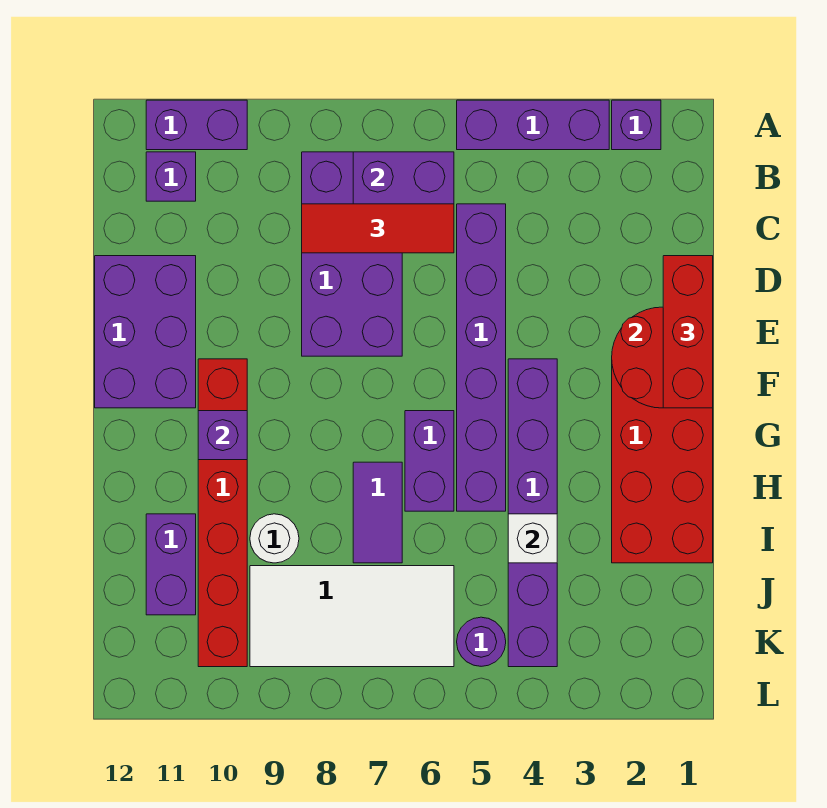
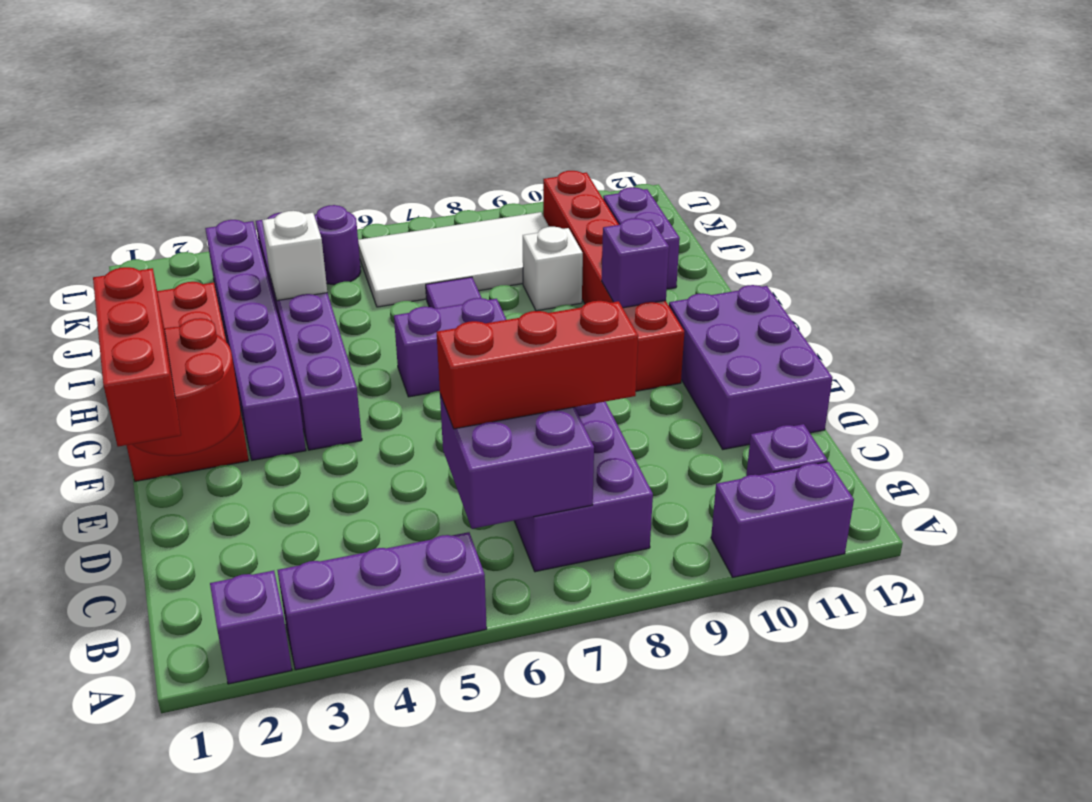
purple brick C5:H5 level 1 -> purple brick F3:K3 level 1
red tile C6:C8 level 3 -> red brick C6:C8 level 3
purple brick G6:H6 level 1 -> purple brick G6:G7 level 1
white round brick I9 level 1 -> white brick I9 level 1

